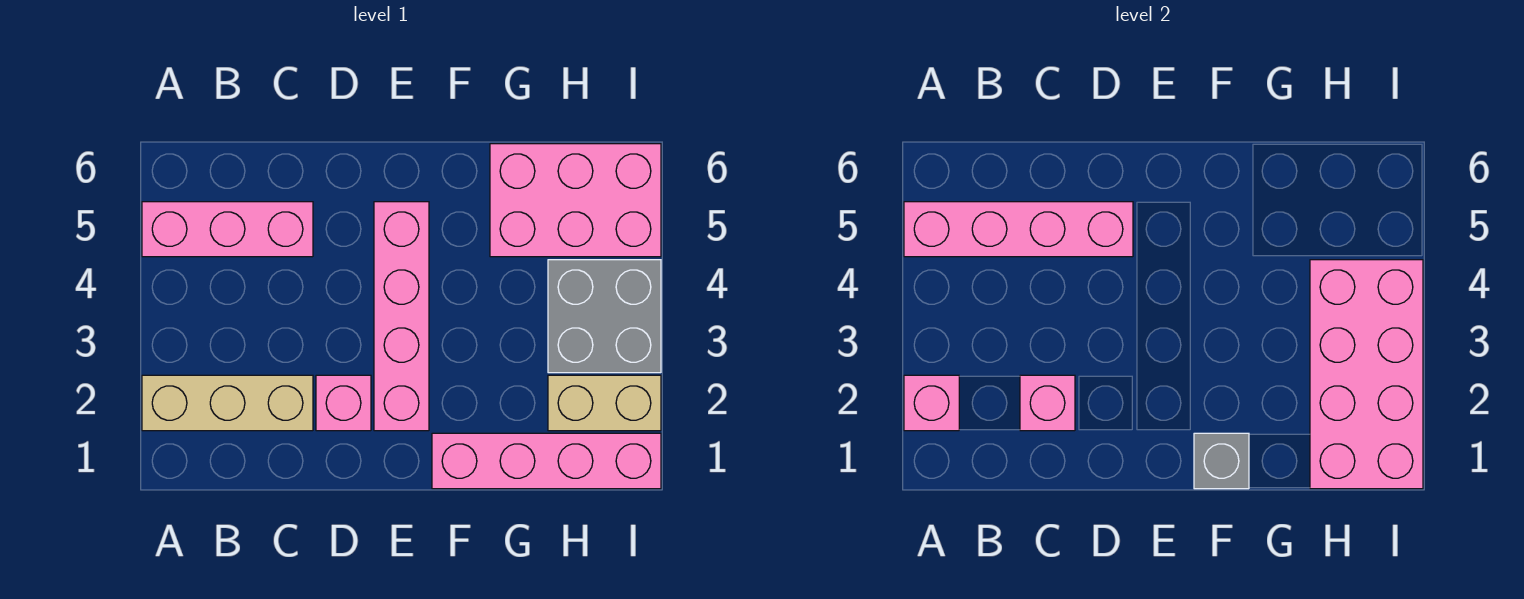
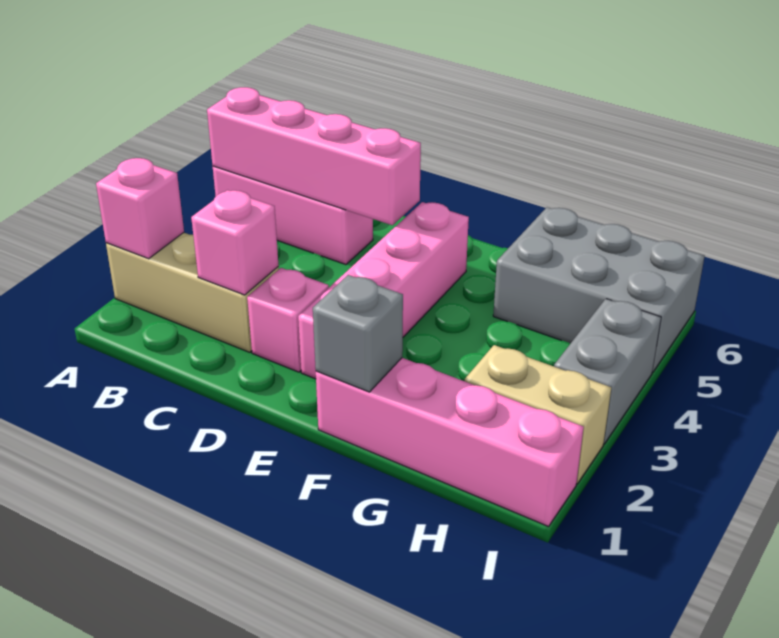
pink brick G5:I6 level 1 -> grey brick G5:I6 level 1
pink brick H1:I4 level 2 -> none
grey brick H3:I4 level 1 -> grey brick I3:I4 level 1

